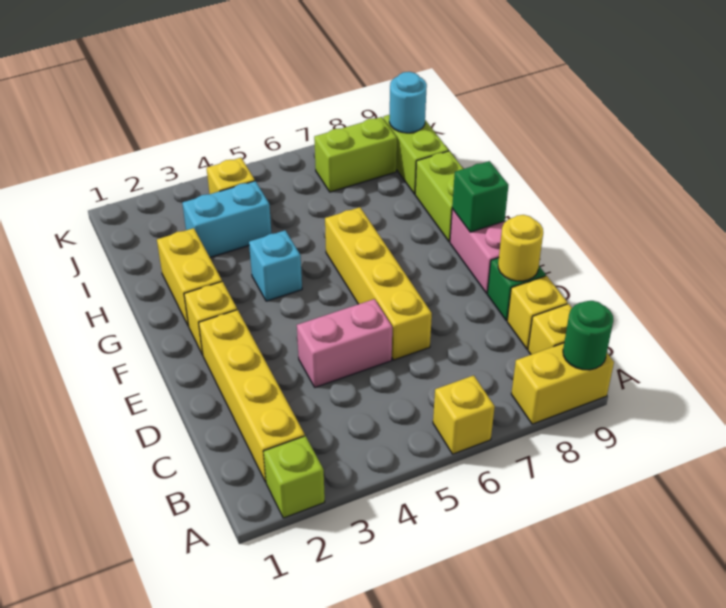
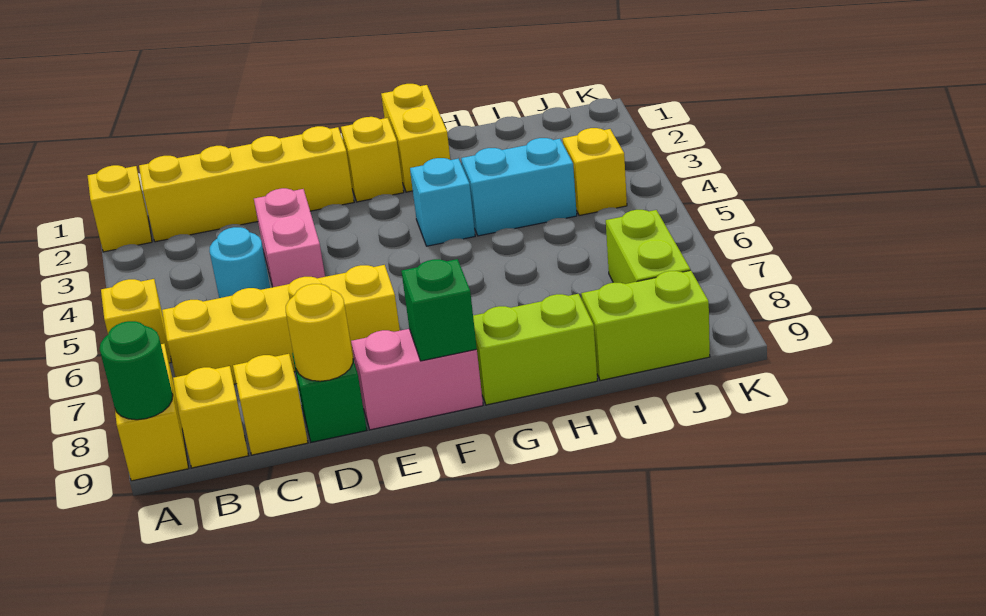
lime brick A2 level 1 -> yellow brick A2 level 1
yellow brick D6:G6 level 1 -> yellow brick B7:E7 level 1
yellow brick G2:H2 level 1 -> yellow brick G1:G2 level 1
cyan brick I3:I4 level 1 -> cyan brick H4:I4 level 1
cyan round brick J9 level 2 -> cyan round brick C5 level 1

